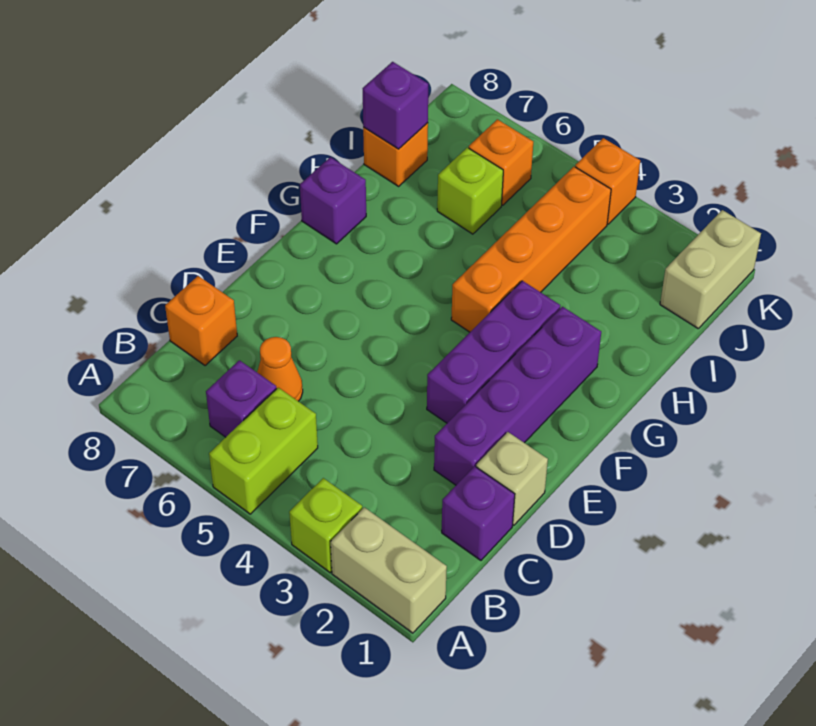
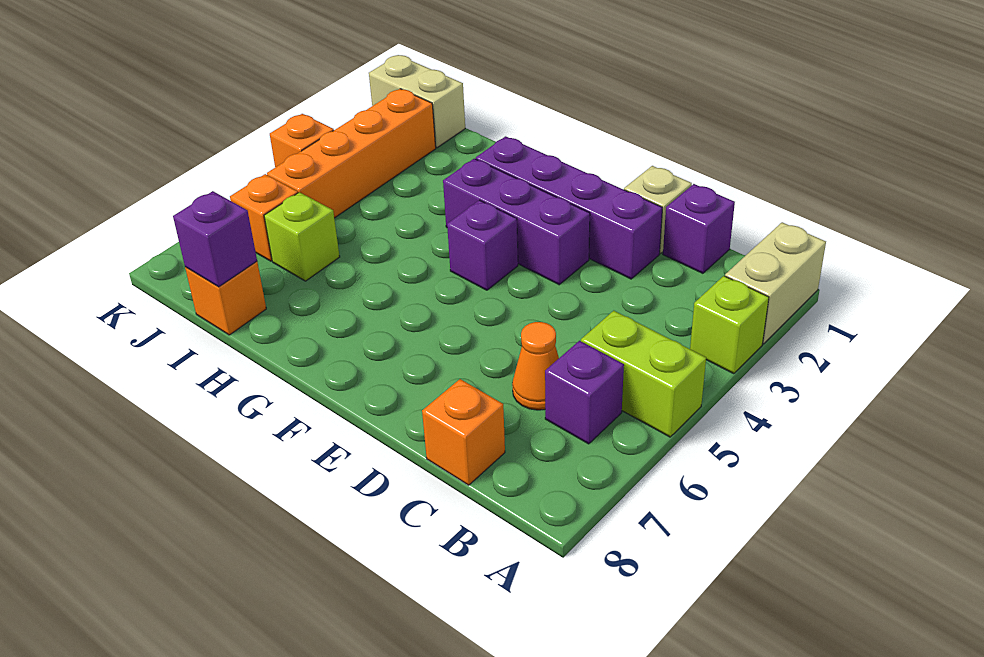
orange brick G4:J4 level 1 -> orange brick J2:J5 level 1
purple brick G8 level 1 -> purple brick F4 level 1

